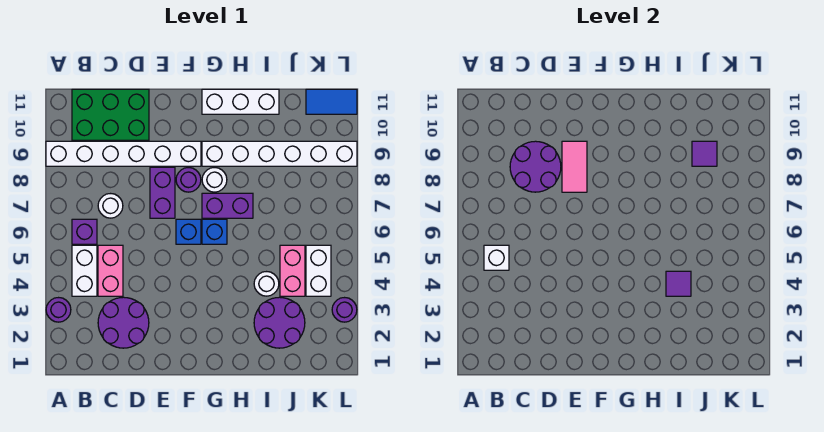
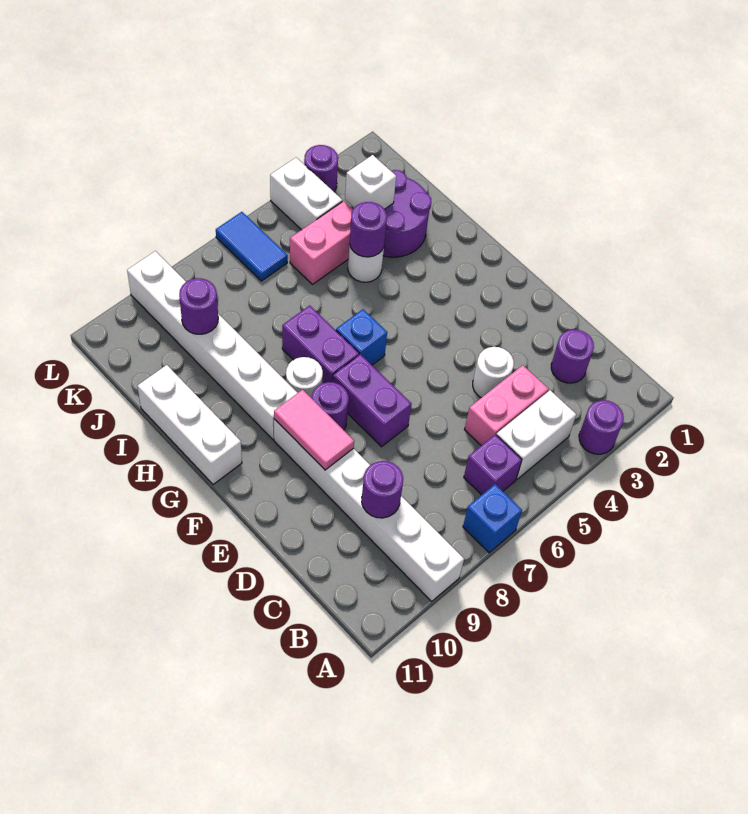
white brick B5 level 2 -> white brick J3 level 2
green brick B10:D11 level 1 -> none
purple round brick C2:D3 level 1 -> purple round brick C2 level 1
white round brick C7 level 1 -> white round brick D4 level 1
purple round brick C8:D9 level 2 -> purple round brick C9 level 2
purple brick E7:E8 level 1 -> purple brick E7:F7 level 1
pink tile E8:E9 level 2 -> pink tile E9:F9 level 2
blue brick F6 level 1 -> blue brick A7 level 1
purple tile I4 level 2 -> purple round brick I4 level 2
purple tile J9 level 2 -> purple round brick J9 level 2
white brick K4:K5 level 1 -> white brick K4:L4 level 1
blue tile K11:L11 level 1 -> blue tile K6:L6 level 1

